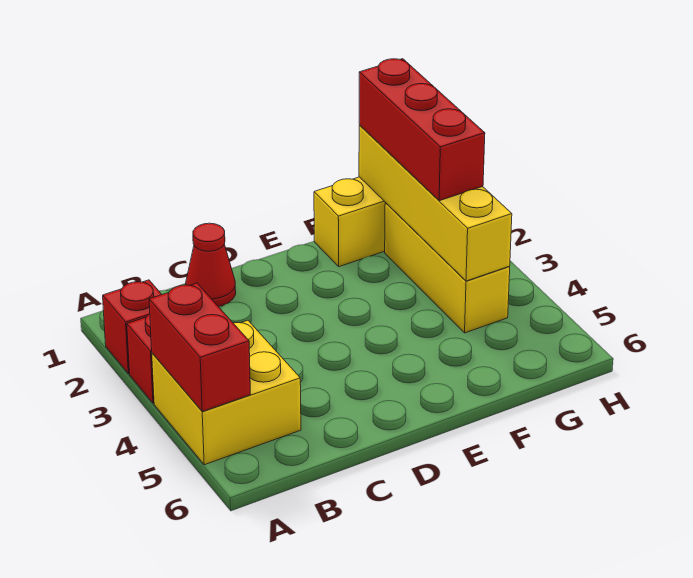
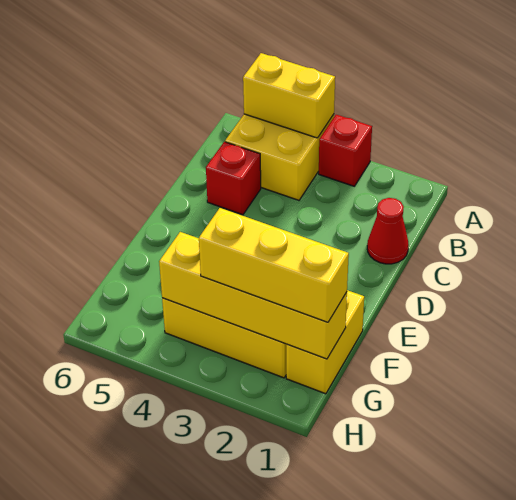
red brick A2 level 1 -> red brick C5 level 1
red brick A4:A5 level 2 -> yellow brick A4:A5 level 2
red brick G1:G3 level 3 -> yellow brick G1:G3 level 3

